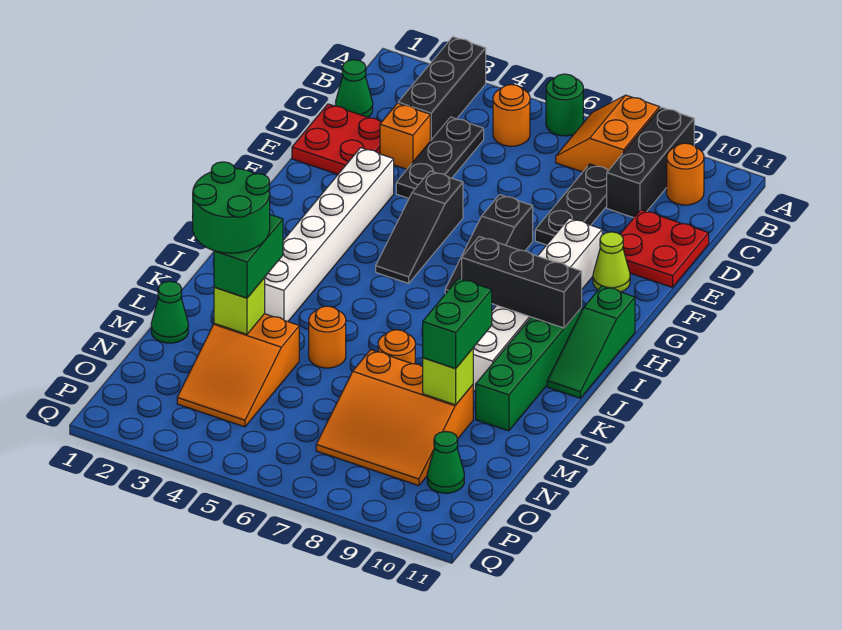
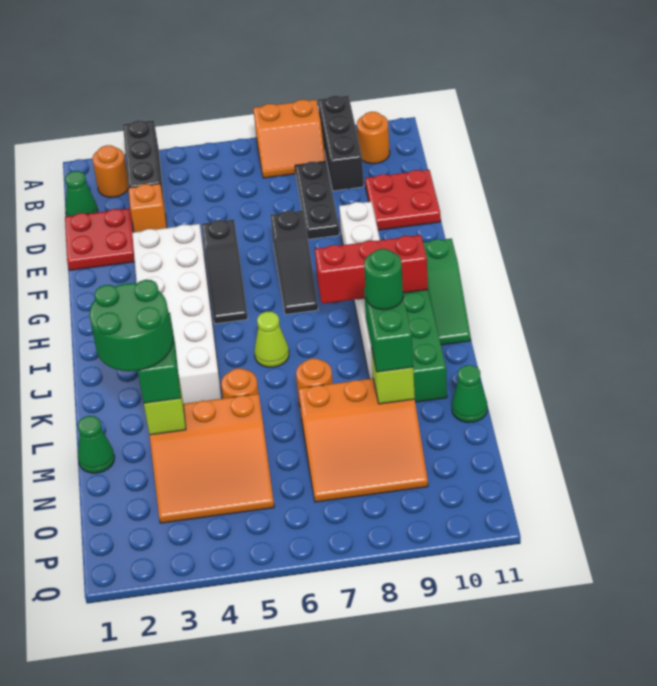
green round brick A6 level 1 -> green round brick L9 level 4
orange slope A7:B8 level 1 top 8 -> orange slope A7:B8 level 1 top A
orange round brick B5 level 1 -> orange round brick B2 level 1
black plate C4:E4 level 1 -> none
white brick F3:K3 level 1 -> white brick F3:K4 level 1
lime cone F10 level 1 -> lime cone J6 level 1
black brick I8:I10 level 2 -> red brick I8:I10 level 2
orange slope M3:O4 level 1 top M -> orange slope M3:O5 level 1 top M
green cone O10 level 1 -> green cone M11 level 1

